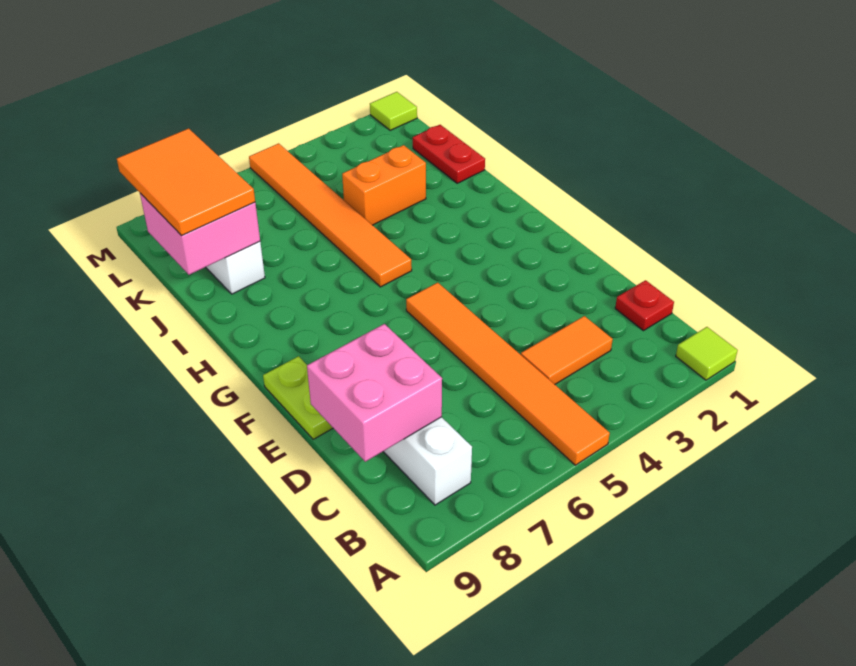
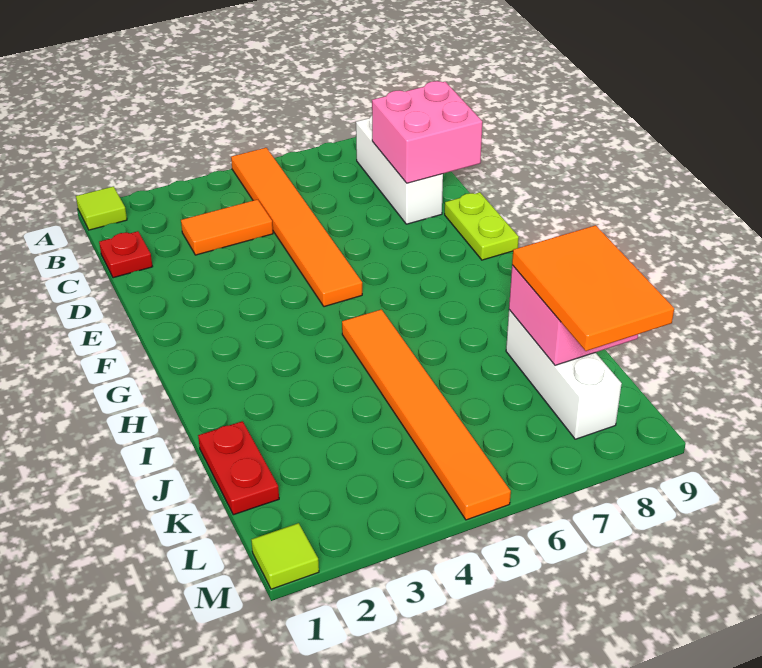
orange brick J3:J4 level 1 -> none

